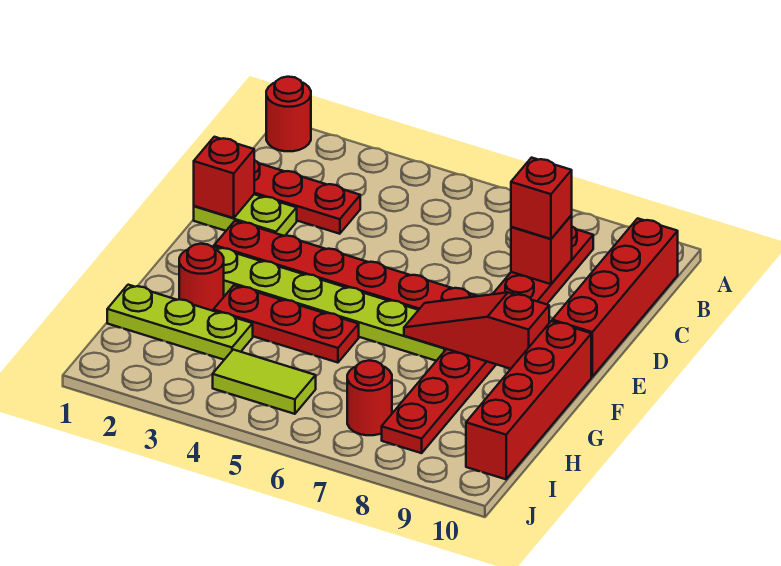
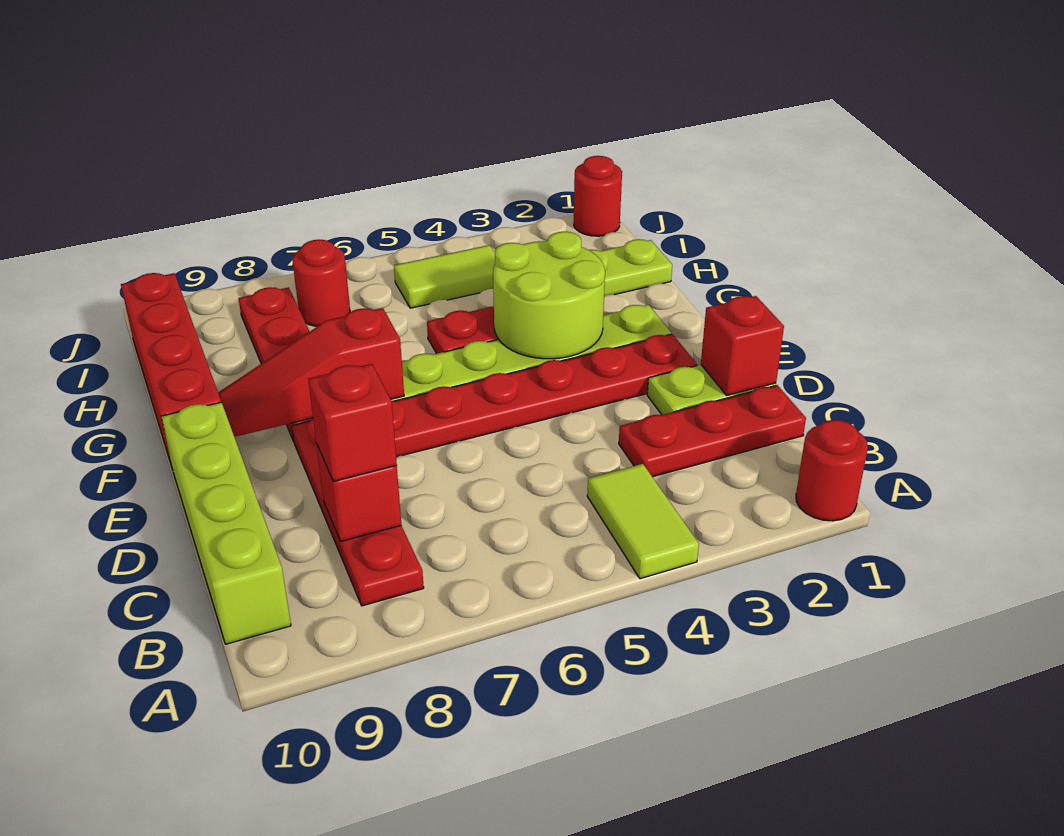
none -> lime tile A4:B4 level 1
red brick B10:E10 level 1 -> lime brick B10:E10 level 1
none -> lime round brick F3:G4 level 2
red slope F7:F9 level 2 top 9 -> red slope F7:F9 level 2 top 7
red round brick G2 level 1 -> red round brick J1 level 1

